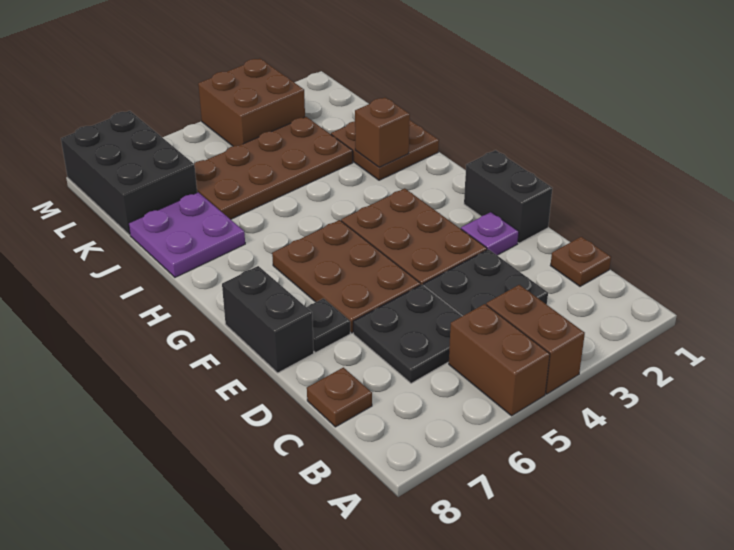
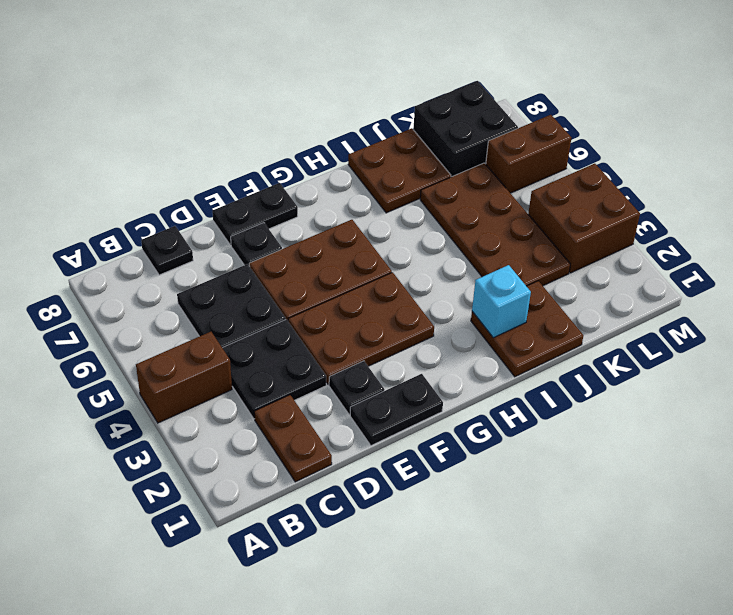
brown brick A5:B5 level 1 -> brown brick L6:M6 level 1
brown plate C1 level 1 -> brown plate C1:C2 level 1
brown plate C8 level 1 -> black plate C8 level 1
black brick E1:F1 level 1 -> black plate E1:F1 level 1
purple plate E2 level 1 -> black plate E2 level 1
black brick E8:F8 level 1 -> black plate E8:F8 level 1
brown brick I2 level 2 -> cyan brick I2 level 2
purple plate I7:J8 level 1 -> brown plate I7:J8 level 1
black brick K7:M8 level 1 -> black brick K7:L8 level 1

